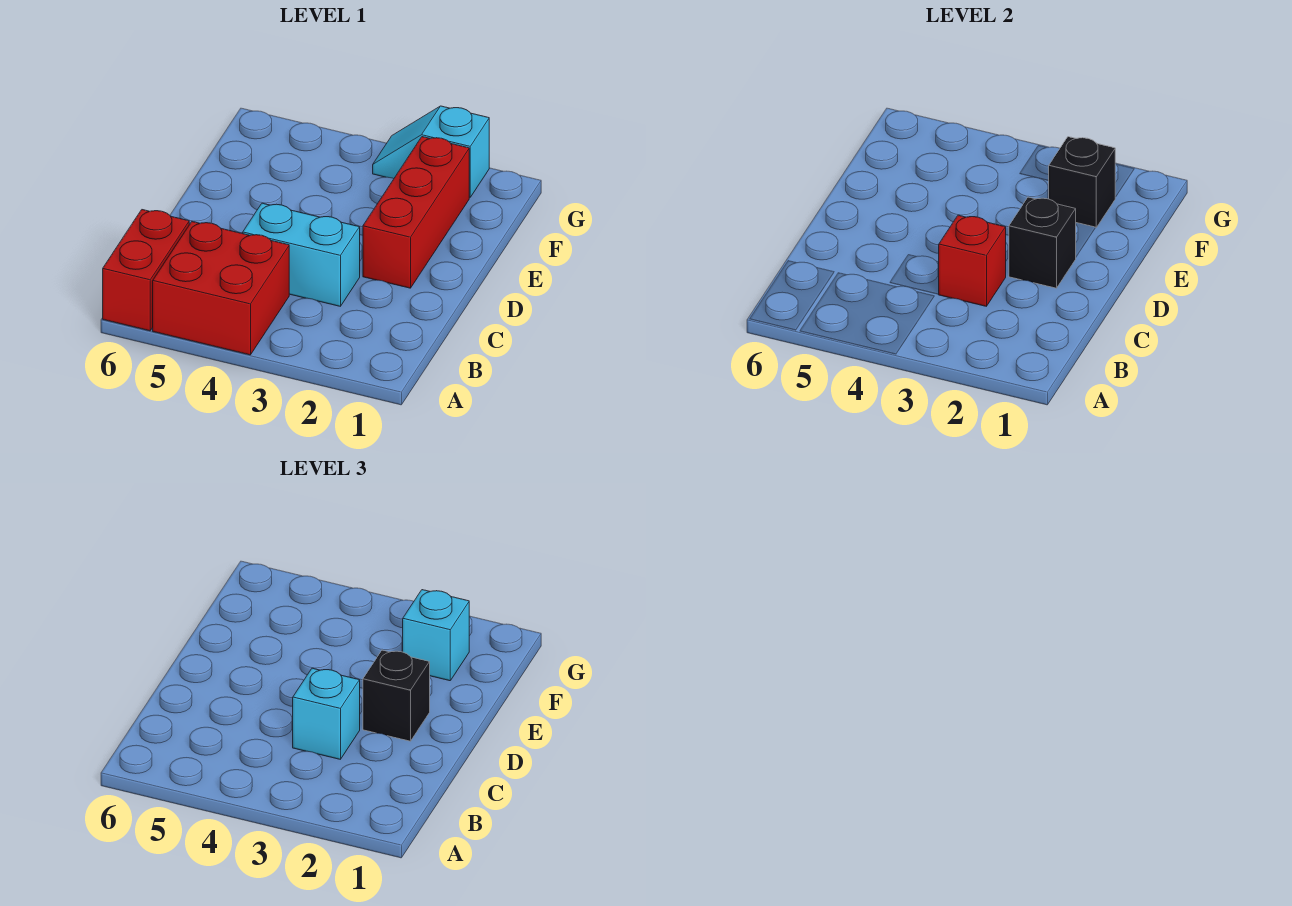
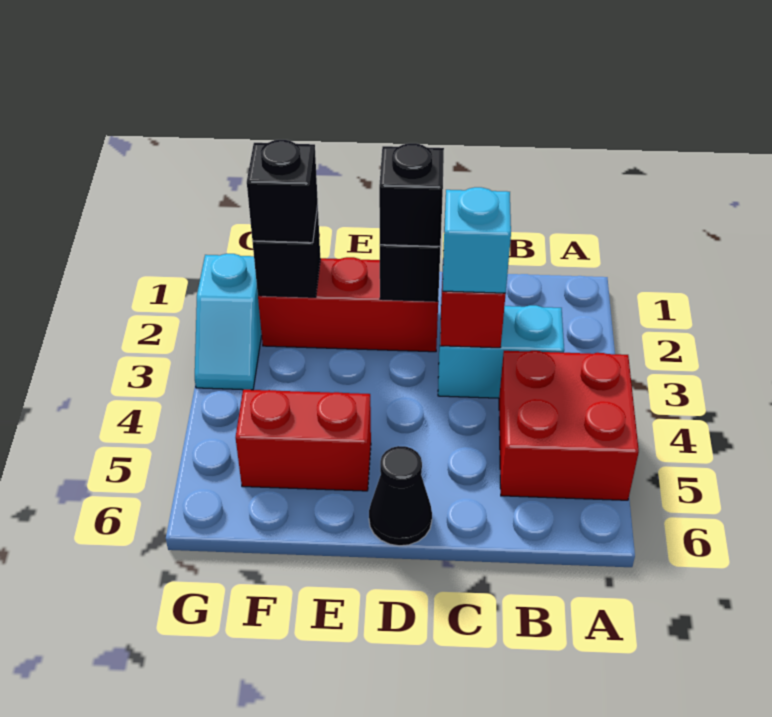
red brick A6:B6 level 1 -> red brick E5:F5 level 1
cyan brick C3:C4 level 1 -> cyan brick B3:C3 level 1
none -> black cone D6 level 1
cyan brick F2 level 3 -> black brick F2 level 3

